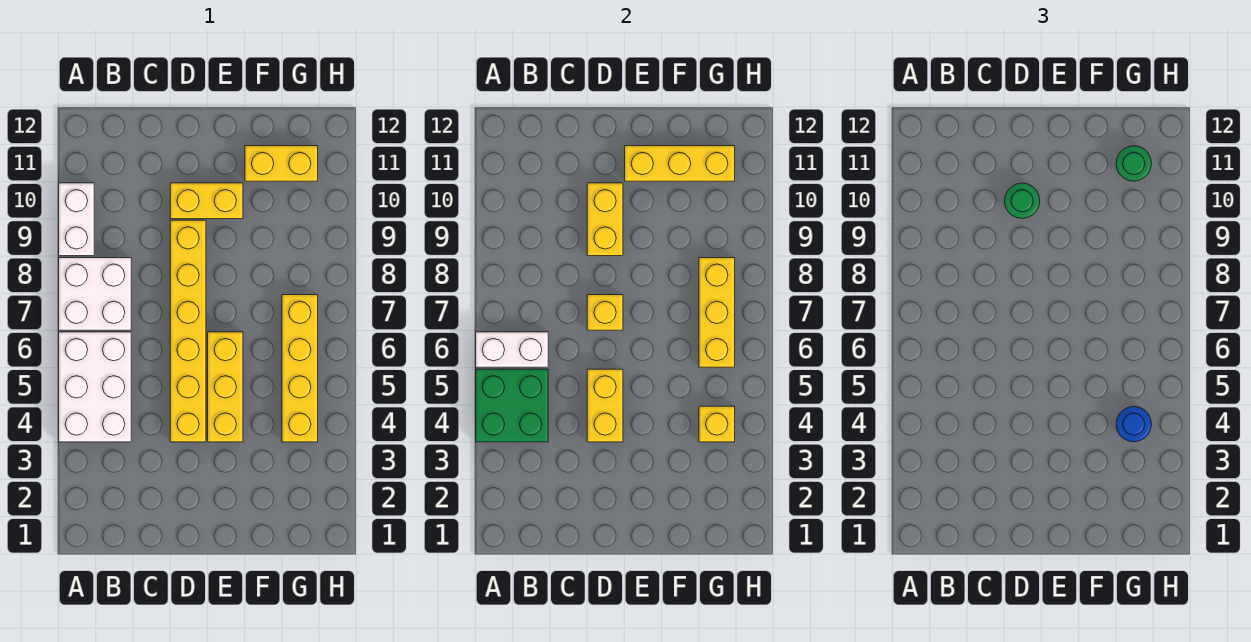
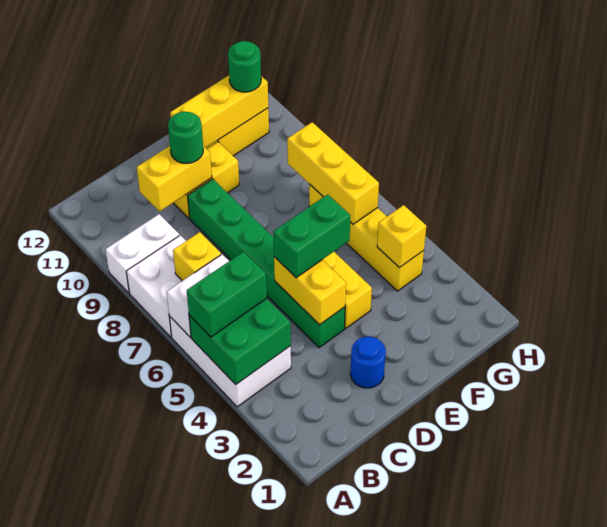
none -> green brick A5:B5 level 3
white brick A9:A10 level 1 -> white brick A9:B9 level 1
yellow brick D4:D9 level 1 -> green brick D4:D9 level 1
none -> green brick D5:E5 level 3
yellow brick D7 level 2 -> yellow brick B7 level 2
yellow brick D9:D10 level 2 -> yellow brick C10:D10 level 2
blue round brick G4 level 3 -> blue round brick D2 level 1

